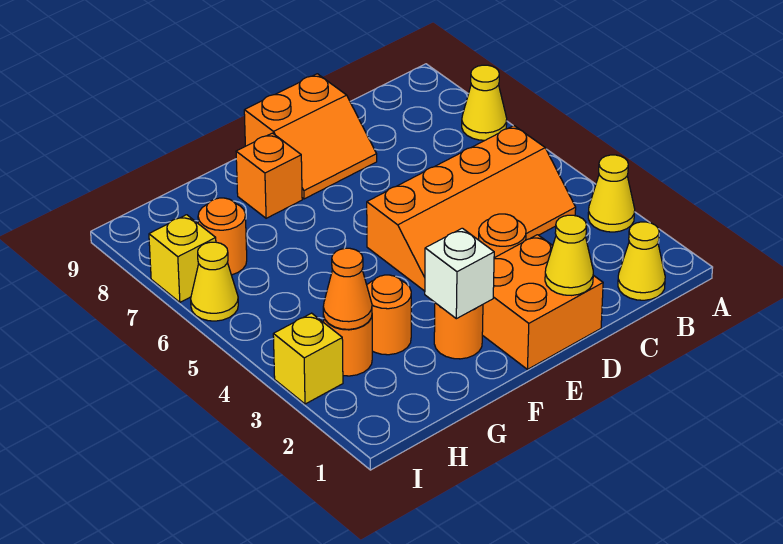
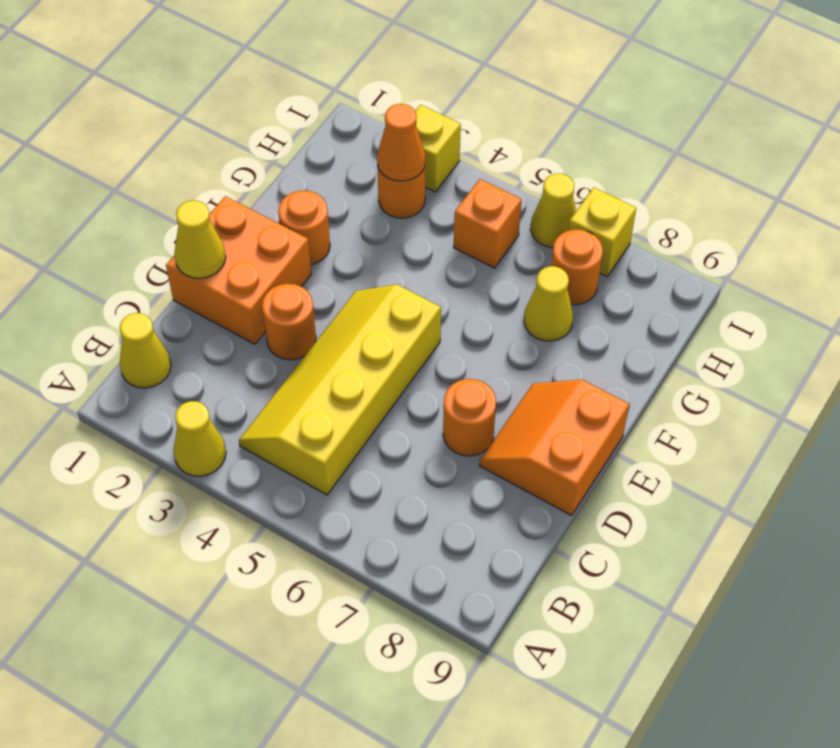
yellow cone A7 level 1 -> yellow cone G7 level 1
orange slope B4:E5 level 1 top 5 -> yellow slope B4:E5 level 1 top 5
white brick F2 level 2 -> none
orange brick F8 level 1 -> orange brick H5 level 1
orange round brick G3 level 1 -> orange round brick D7 level 1

